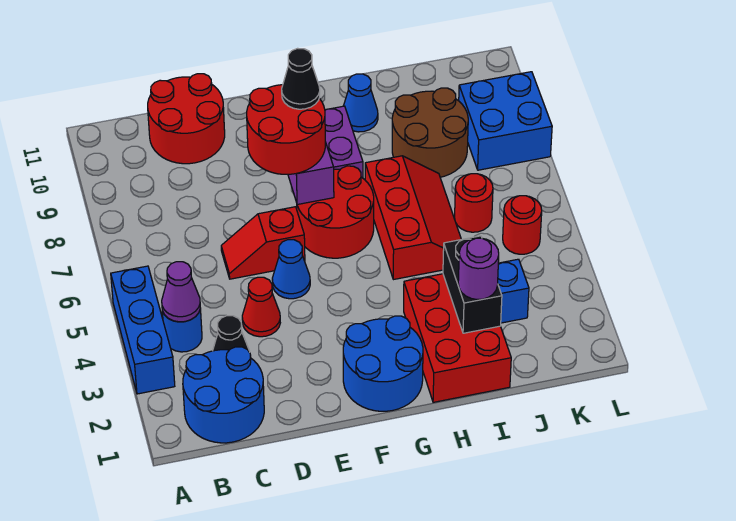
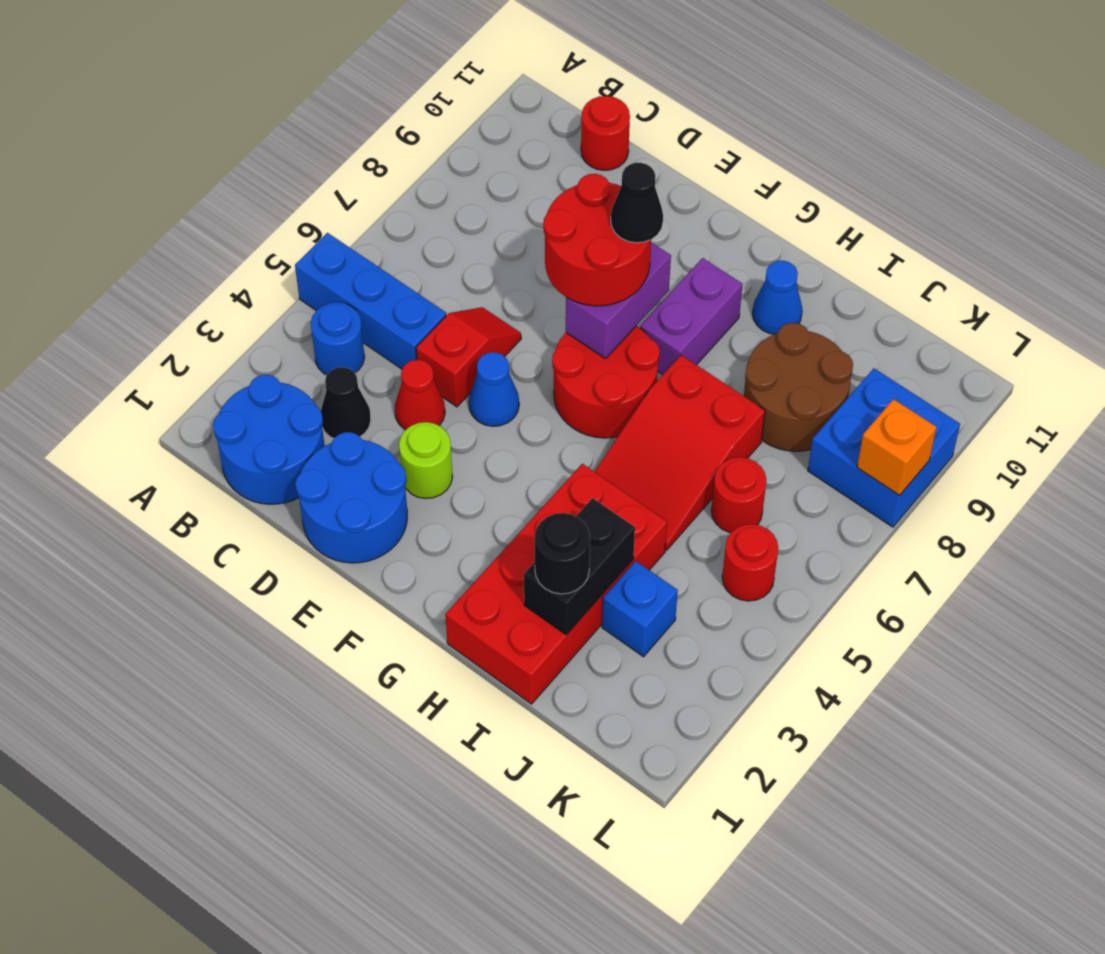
blue brick A3:A5 level 1 -> blue brick A5:C5 level 1
purple cone B4 level 2 -> none
red round brick C10:D11 level 1 -> red round brick C11 level 1
red slope D6:E6 level 1 top E -> red slope D5:D6 level 1 top 5
none -> lime round brick E3 level 1
blue round brick F1:G2 level 1 -> blue round brick D1:E2 level 1
red brick H1:I3 level 1 -> red brick H1:I4 level 1
red slope H5:I7 level 1 top H -> red slope H5:I7 level 1 top 7
purple round brick I2 level 3 -> black round brick I2 level 3
none -> orange brick L8 level 2

